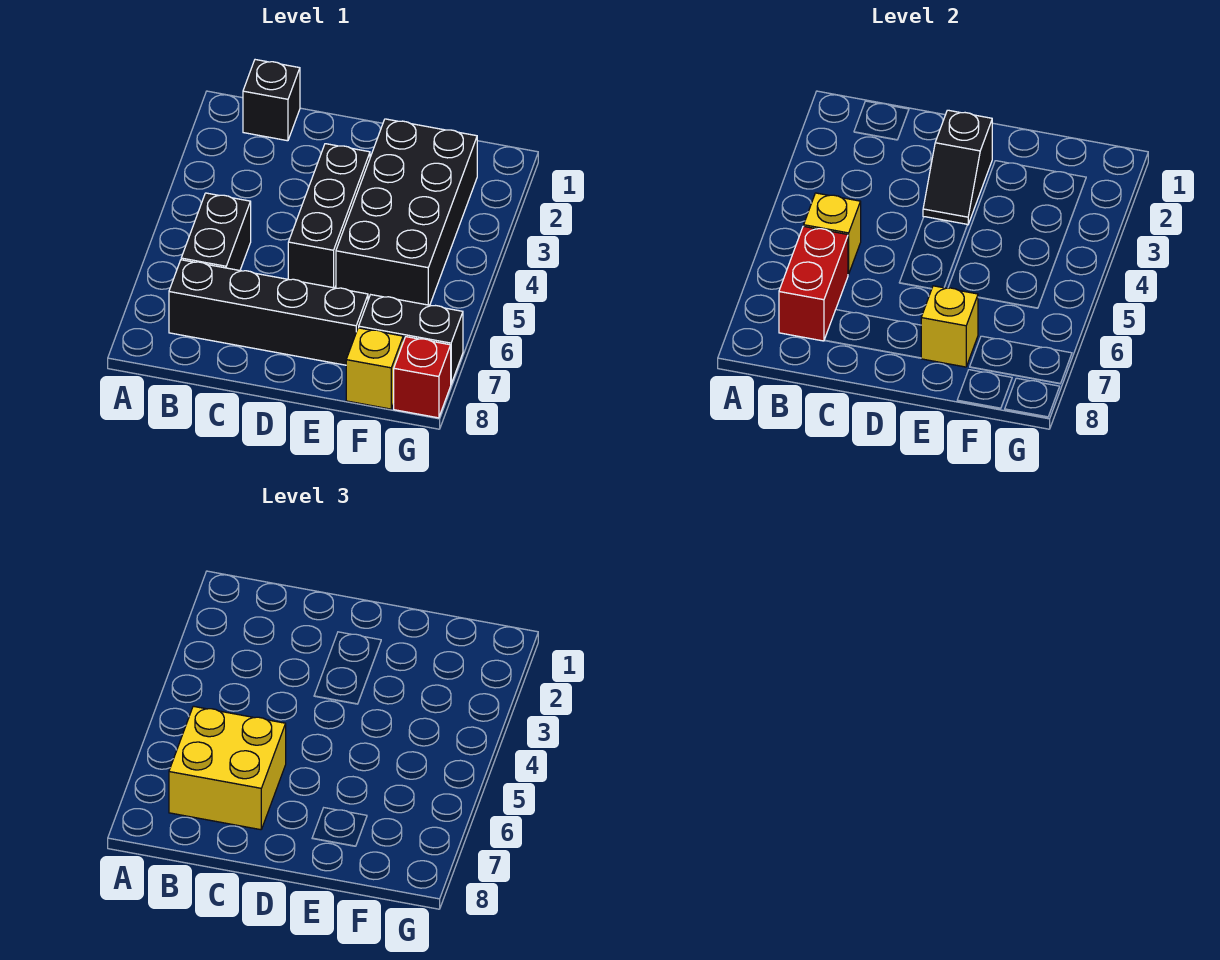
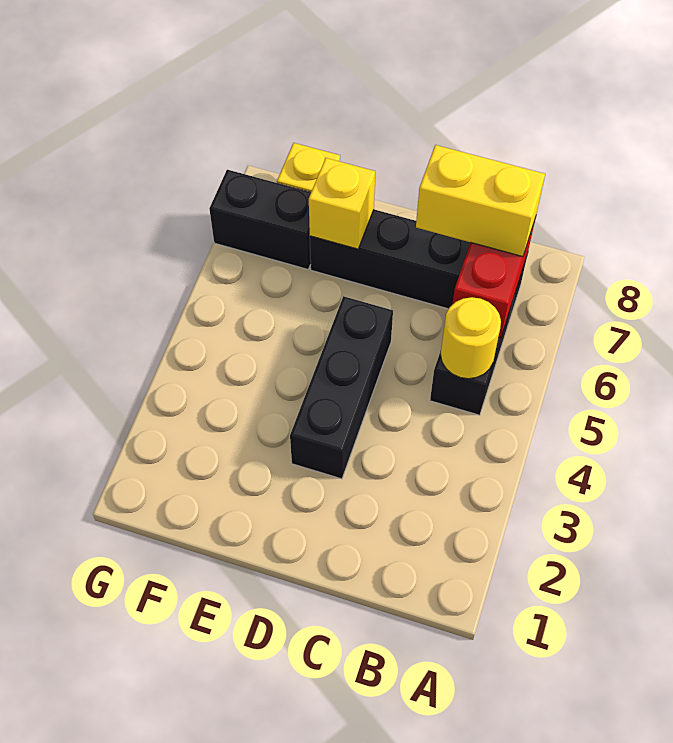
black brick B1 level 1 -> none
yellow brick B5 level 2 -> yellow round brick B5 level 2
yellow brick B6:C7 level 3 -> yellow brick B7:C7 level 3
black slope D2:D3 level 2 top 2 -> none
black brick E2:F5 level 1 -> none
red brick G8 level 1 -> none

